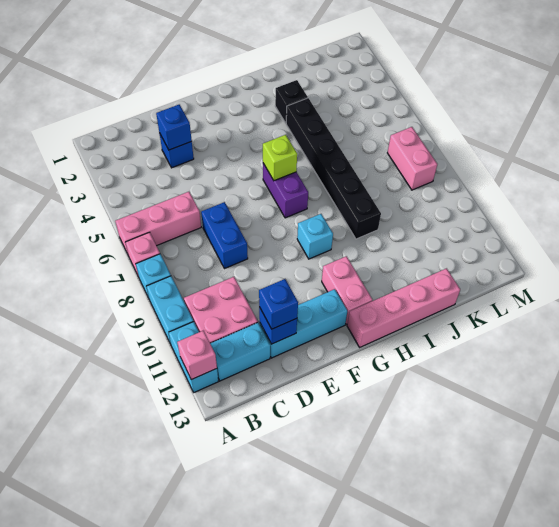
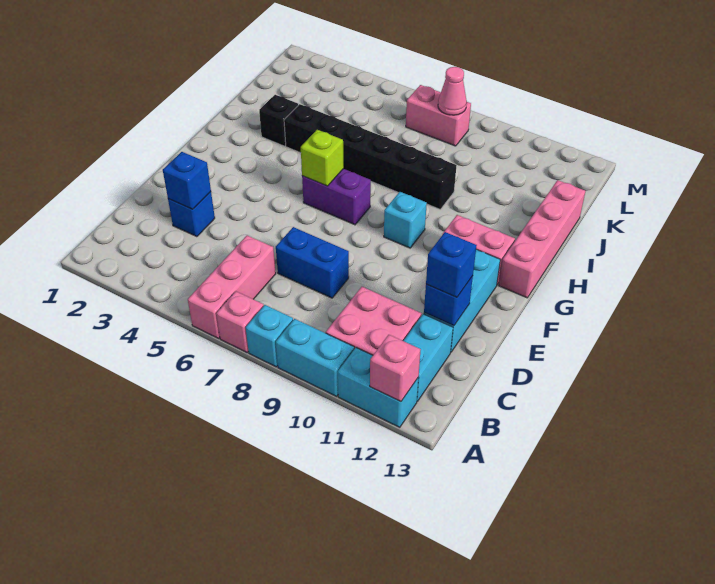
none -> pink cone L8 level 2

